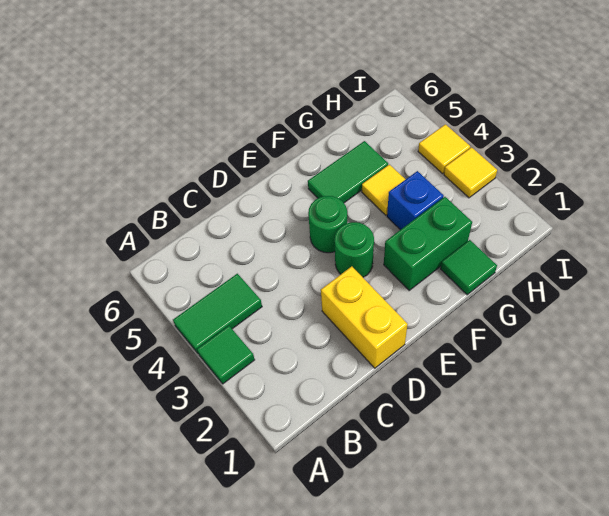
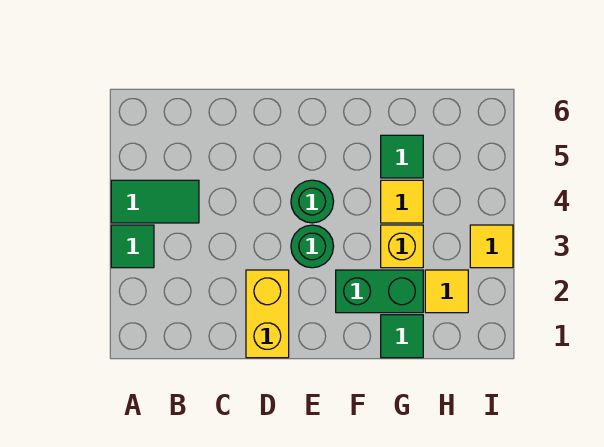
green tile F5:G5 level 1 -> green tile G5 level 1
blue brick G3 level 1 -> yellow brick G3 level 1
yellow tile I4 level 1 -> yellow tile H2 level 1

